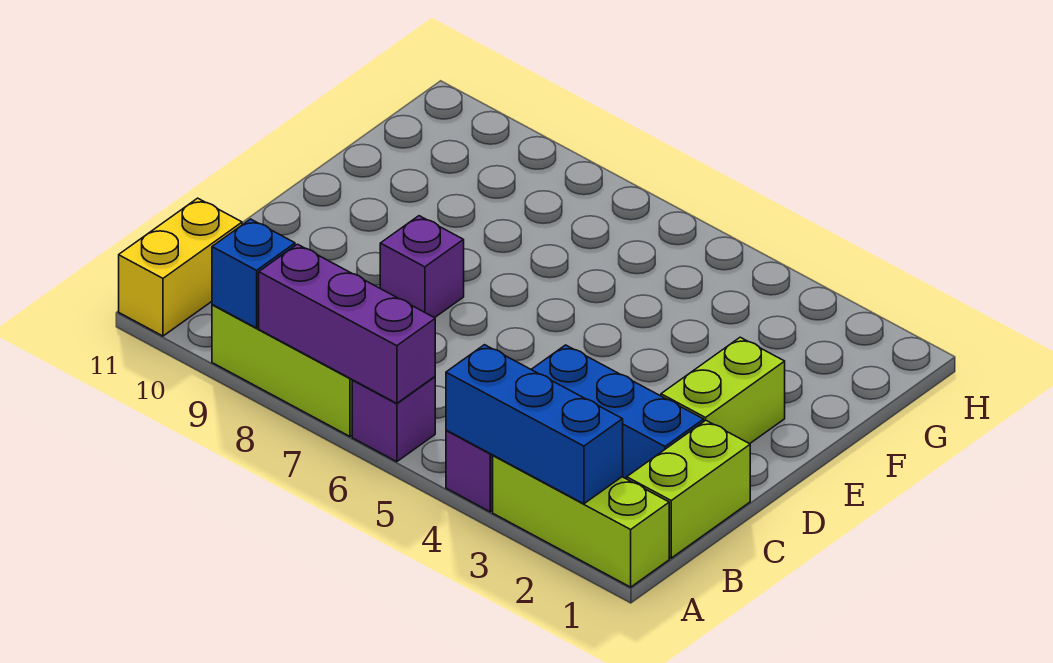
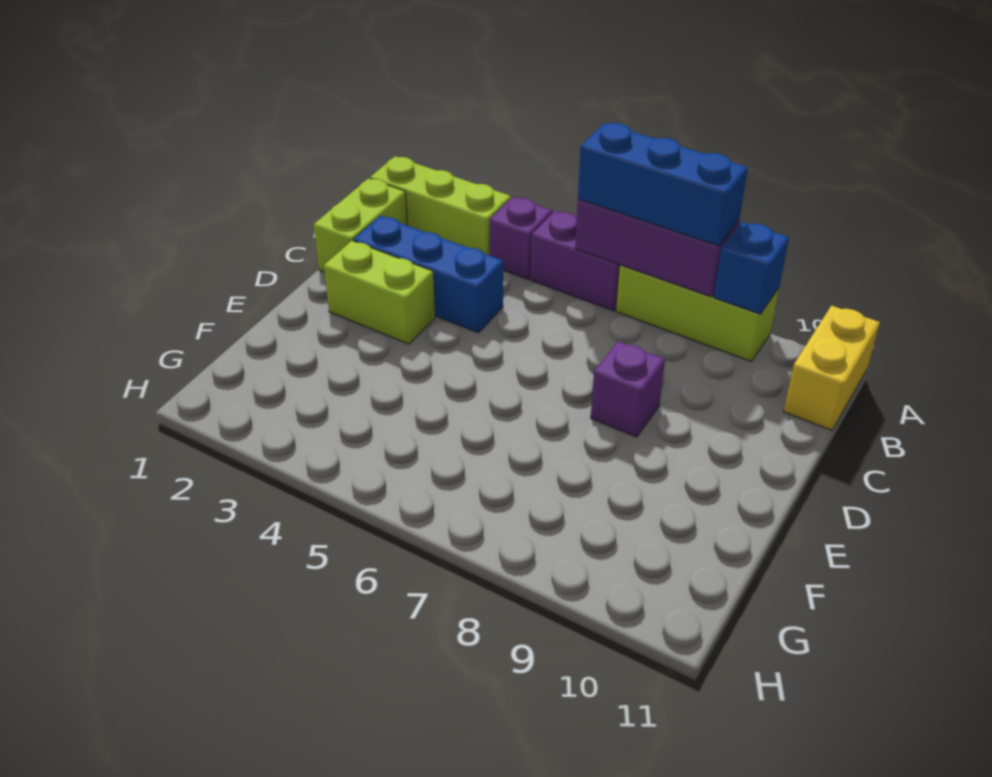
blue brick A2:A4 level 2 -> blue brick A6:A8 level 3
purple brick A6 level 1 -> purple brick A5:A6 level 1
lime brick D2:E2 level 1 -> lime brick D2:D3 level 1

